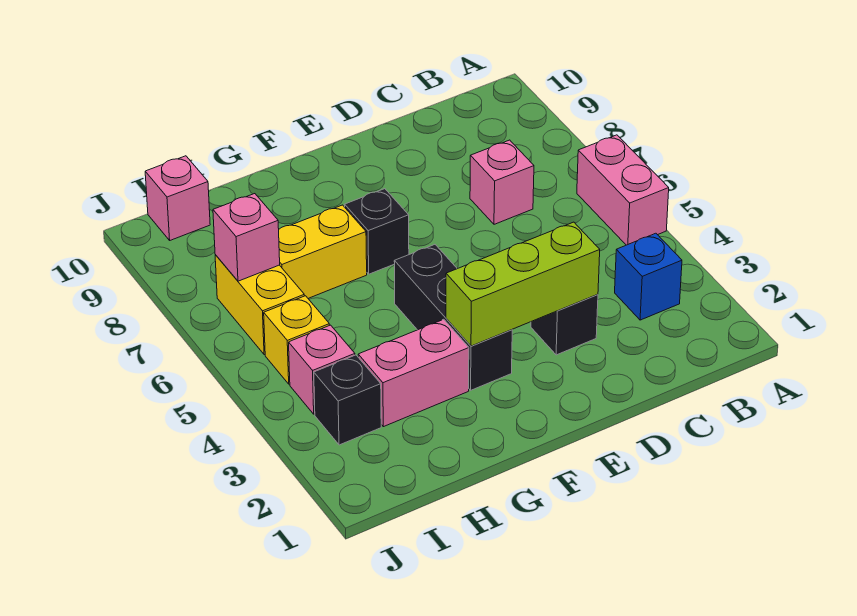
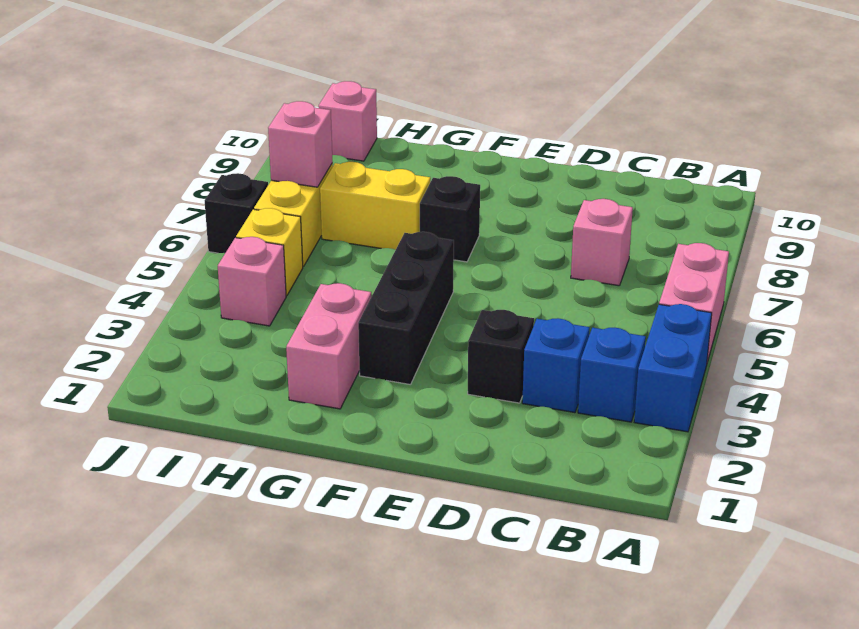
none -> blue brick A3:A4 level 1
none -> blue brick C3 level 1
lime brick D3:F3 level 2 -> none
pink brick G3:H3 level 1 -> pink brick G2:G3 level 1
black brick I3 level 1 -> black brick J6 level 1

